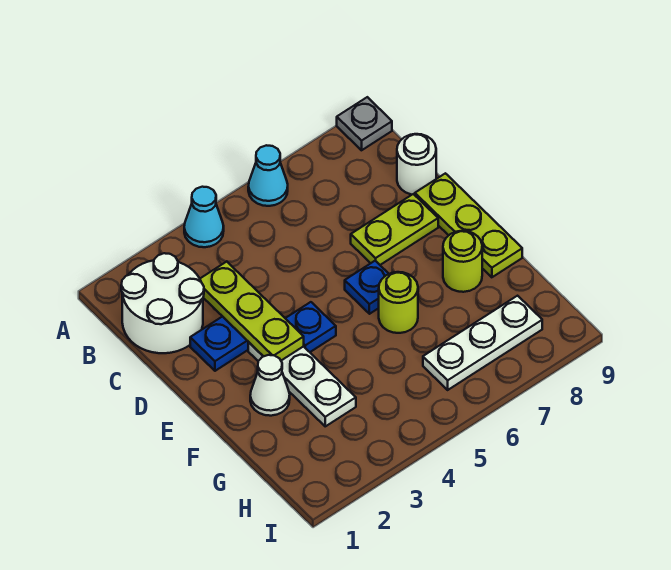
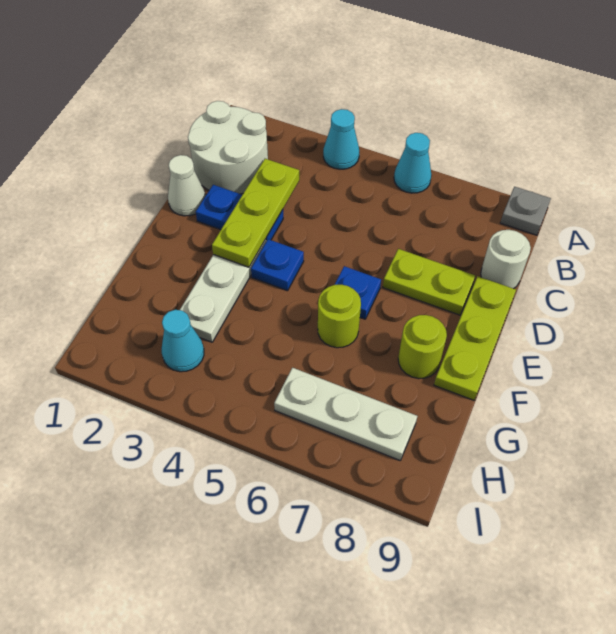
white cone F2 level 1 -> white cone D1 level 1
none -> cyan cone H3 level 1

